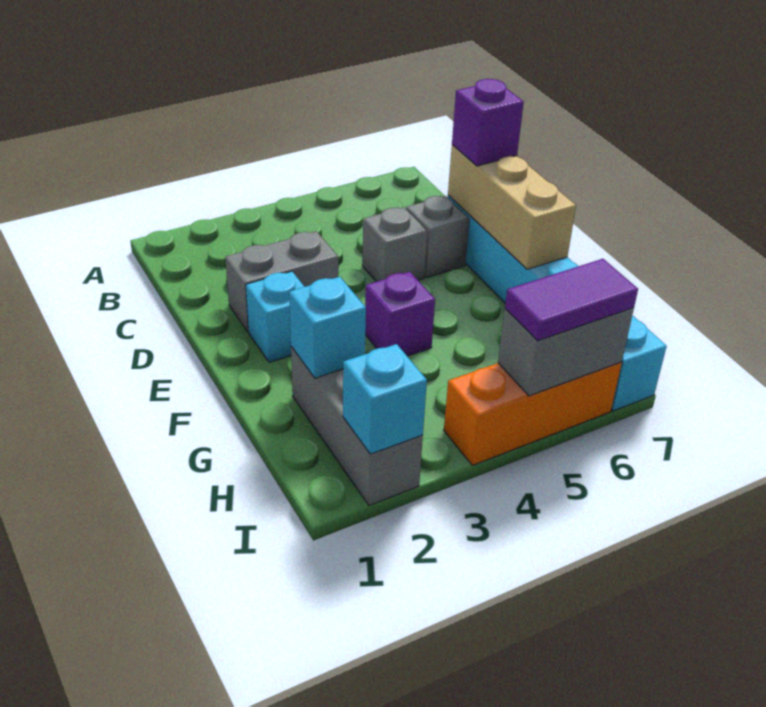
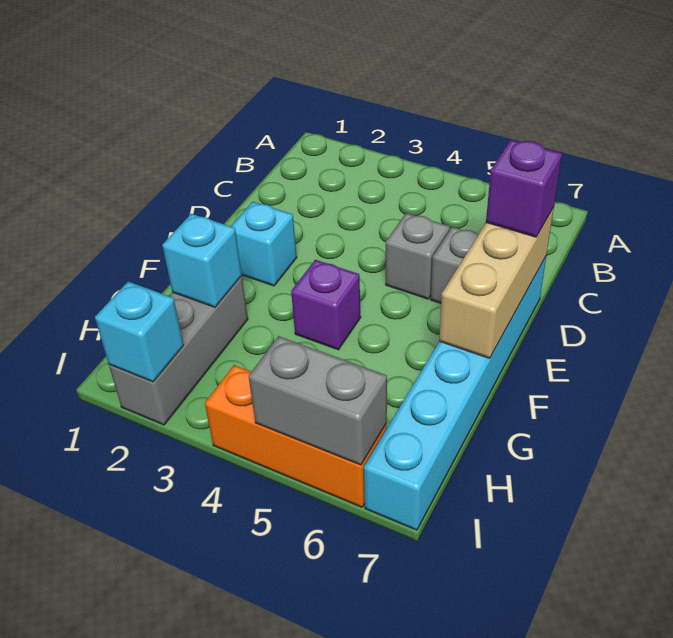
grey brick D2:D3 level 1 -> none
purple tile I5:I6 level 3 -> none

